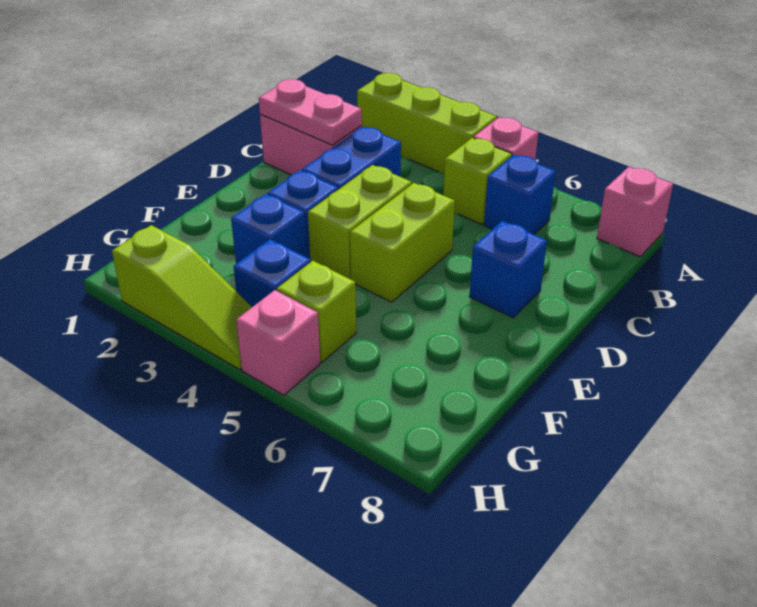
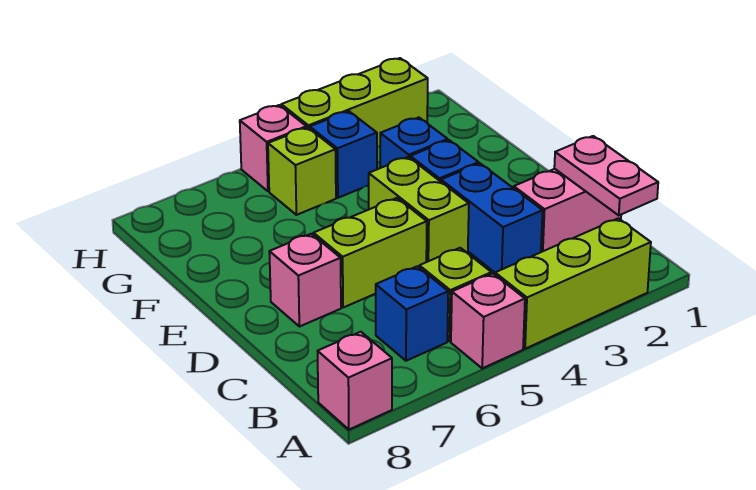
pink plate C1:C2 level 2 -> pink plate B1:C1 level 2
lime brick D5:E5 level 1 -> lime brick D5:D6 level 1
blue brick D7 level 1 -> pink brick D7 level 1
lime slope H2:H4 level 1 top 2 -> lime brick H2:H4 level 1

